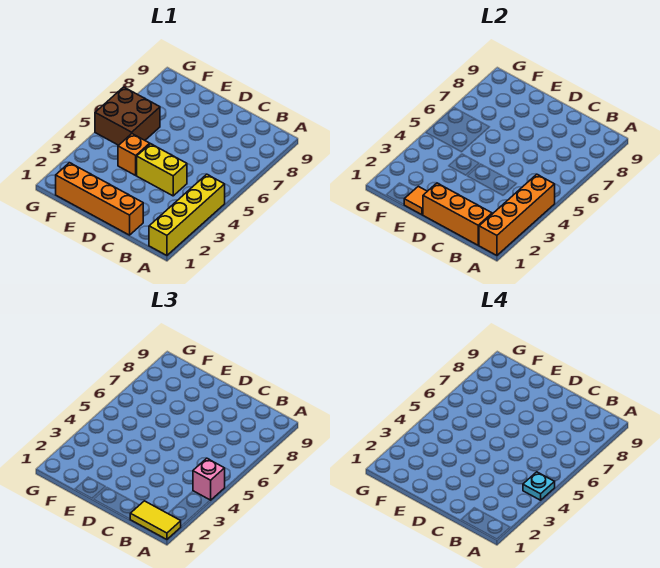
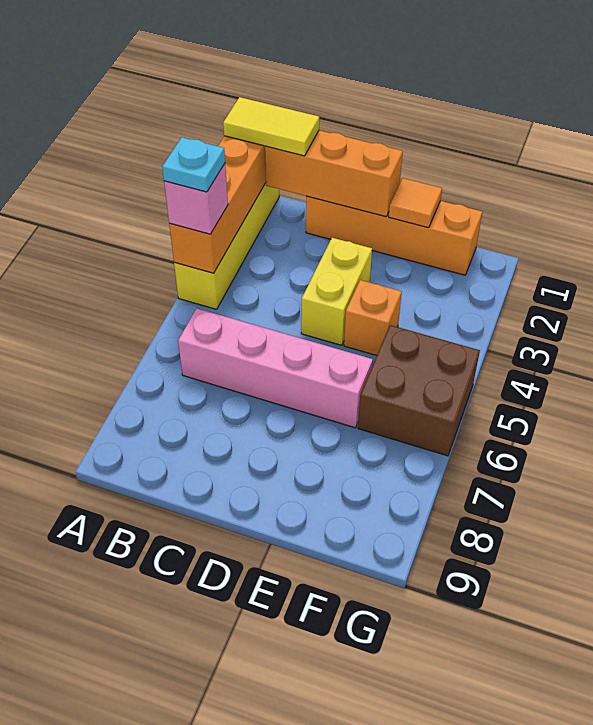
none -> pink brick B6:E6 level 1
yellow brick C4:D4 level 1 -> yellow brick D3:D4 level 1

